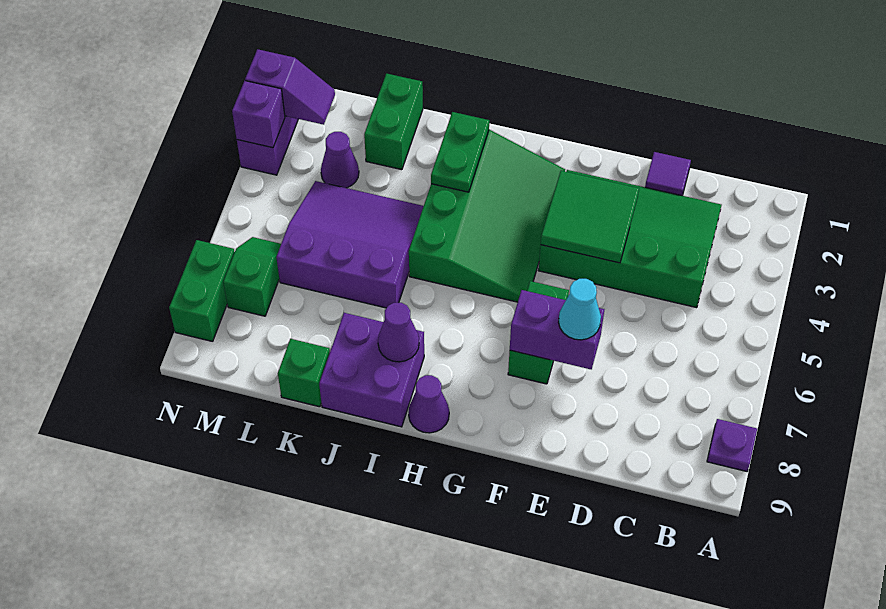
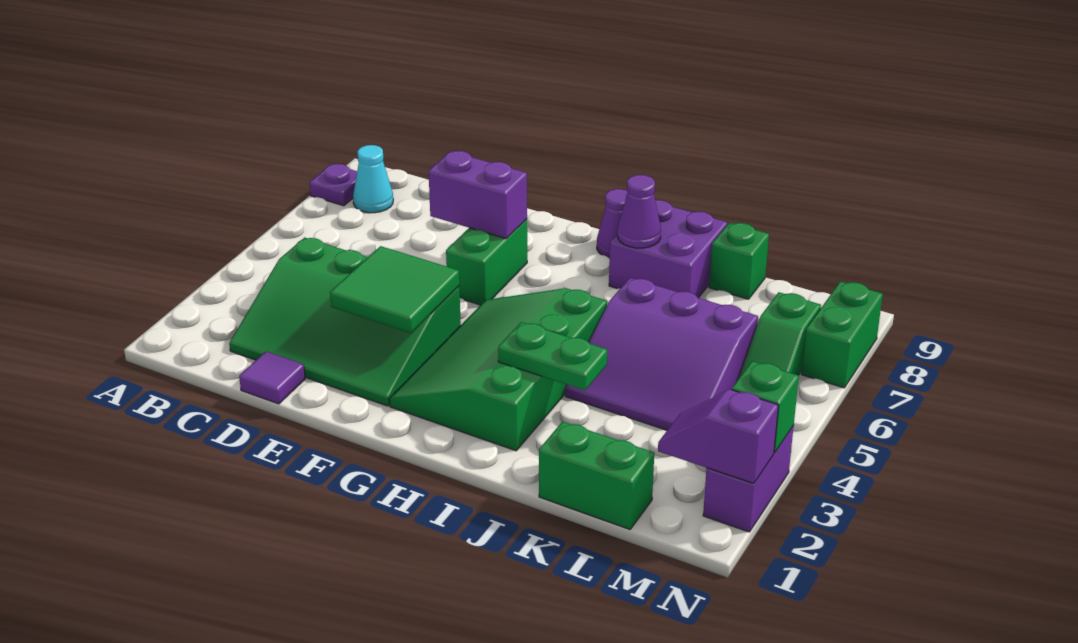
cyan cone E7 level 3 -> cyan cone B8 level 1
green plate I2:I3 level 2 -> green plate I3:J3 level 2
green brick K1:K2 level 1 -> green brick K1:L1 level 1
purple cone L3 level 1 -> none
purple brick N3 level 2 -> green brick N3 level 2

